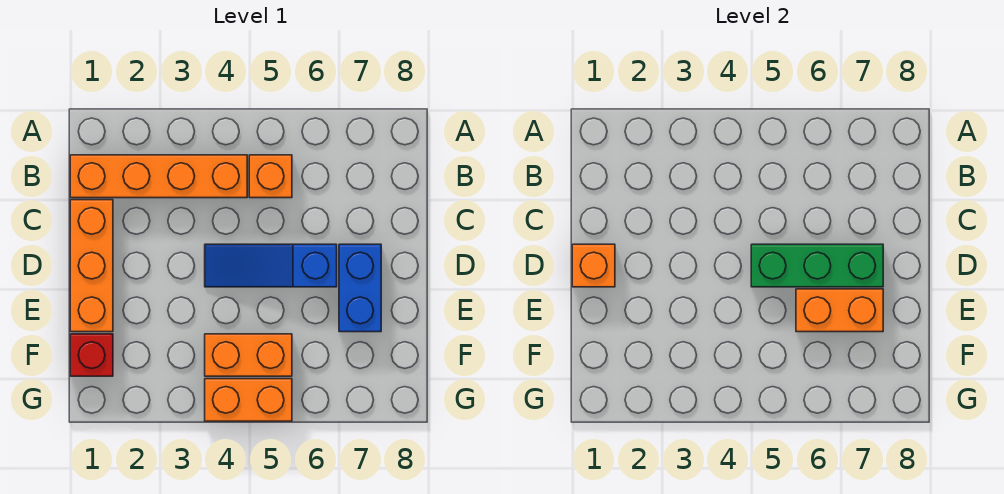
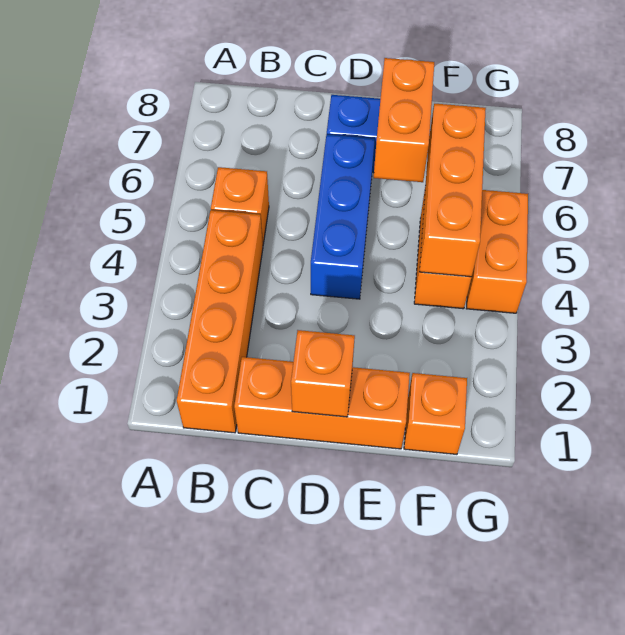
blue slope D4:D6 level 1 top 6 -> blue brick D4:D6 level 1
green brick D5:D7 level 2 -> none
red brick F1 level 1 -> orange brick F1 level 1
none -> orange brick F4:F6 level 2

